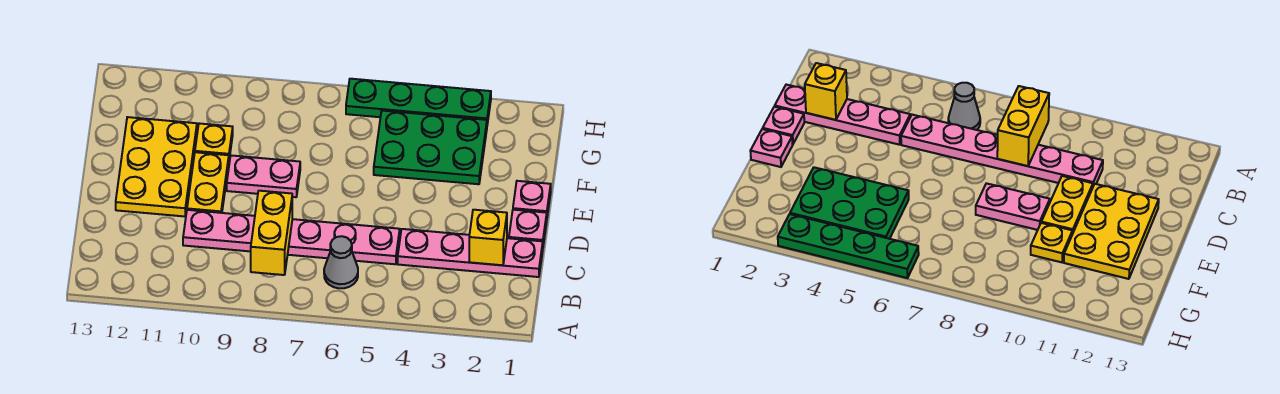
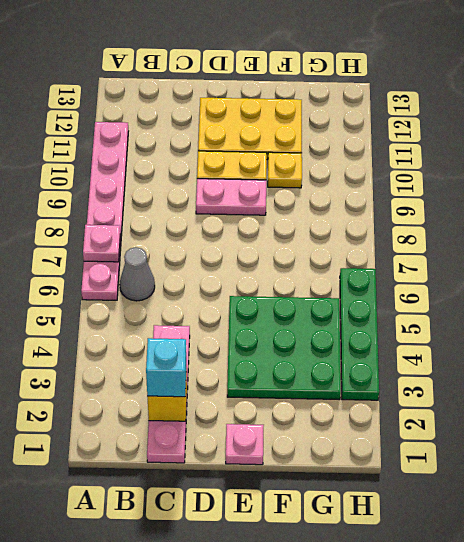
yellow brick B8:C8 level 2 -> none
none -> cyan brick C2 level 3
pink plate C5:C10 level 1 -> pink plate A6:A11 level 1
pink plate D1 level 1 -> pink plate A7 level 2
pink plate E8:E9 level 1 -> pink plate D9:E9 level 1
green plate F3:G5 level 1 -> green plate E3:G5 level 1

